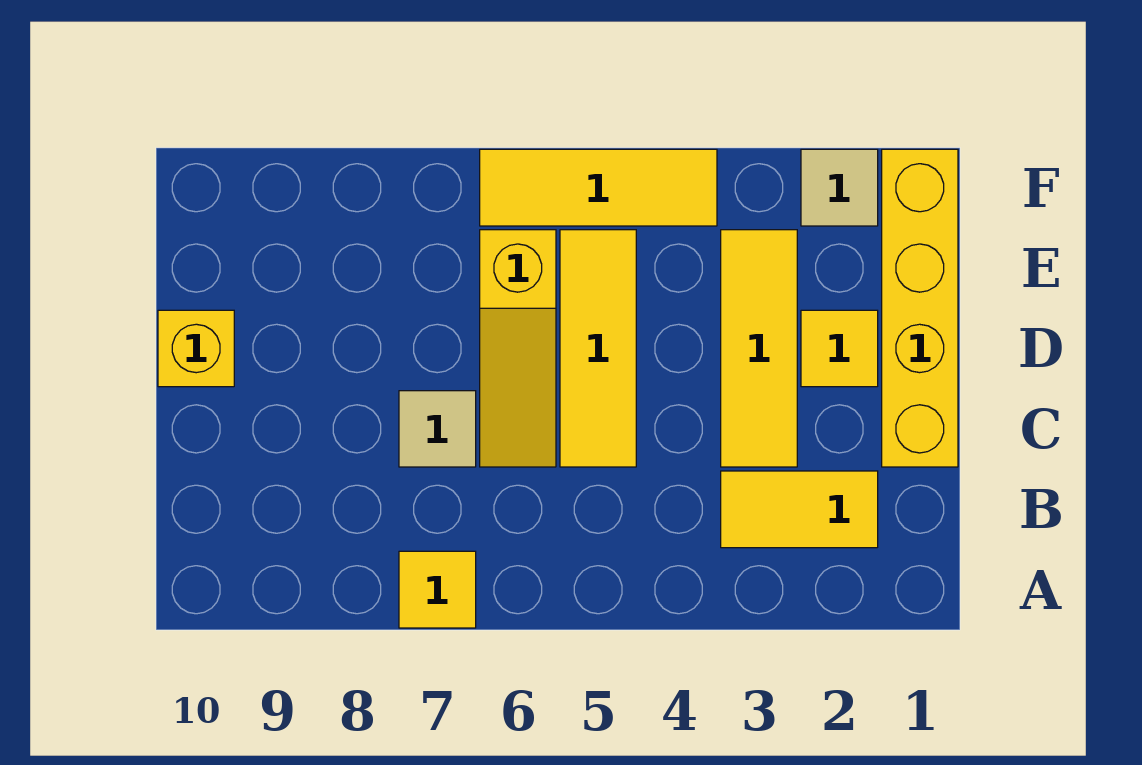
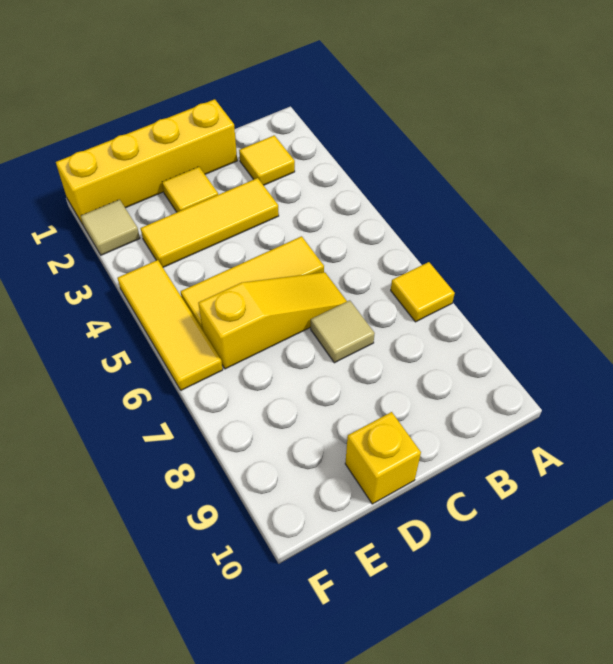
yellow tile B2:B3 level 1 -> yellow tile B2 level 1

